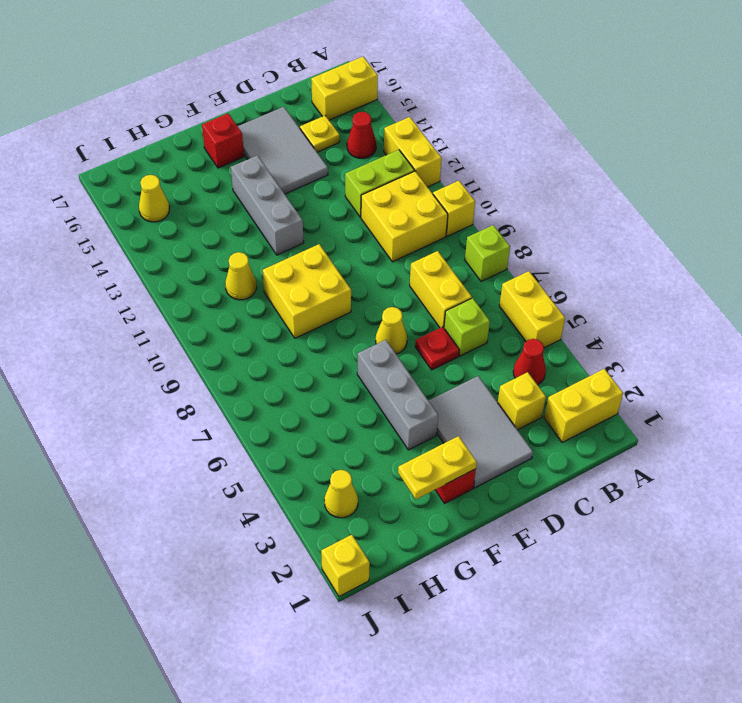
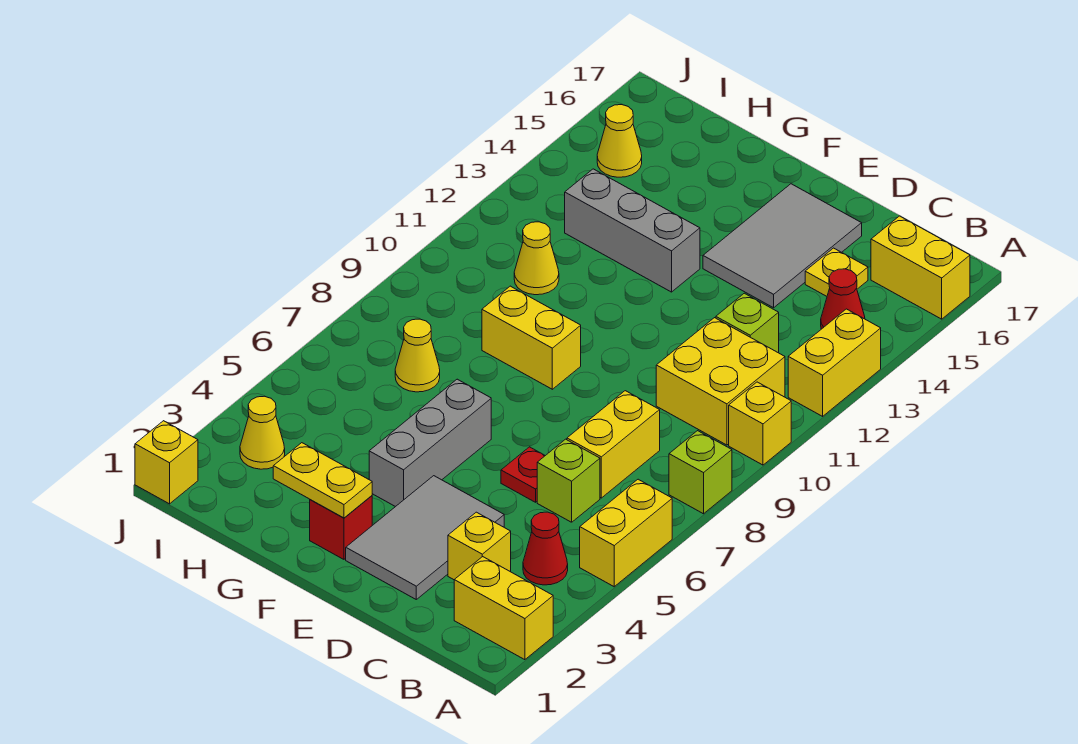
lime brick B12:C12 level 1 -> lime brick C12 level 1
yellow cone E7 level 1 -> yellow cone H7 level 1
yellow brick F9:G10 level 1 -> yellow brick F9:G9 level 1
grey brick F12:F14 level 1 -> grey brick F13:H13 level 1
red brick F16 level 1 -> none

